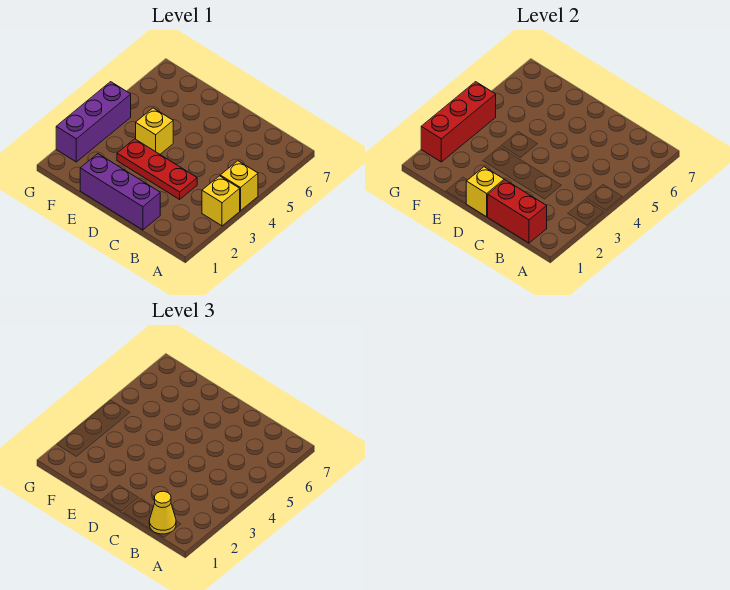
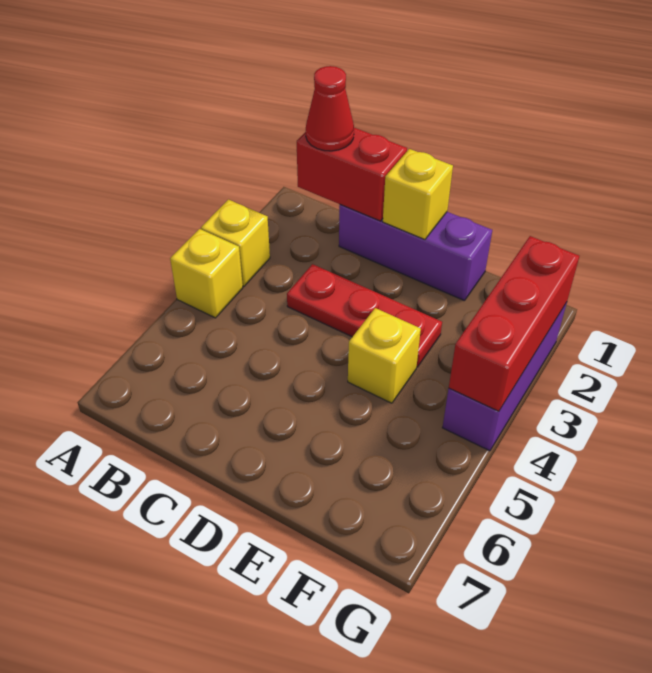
yellow cone B1 level 3 -> red cone B1 level 3

